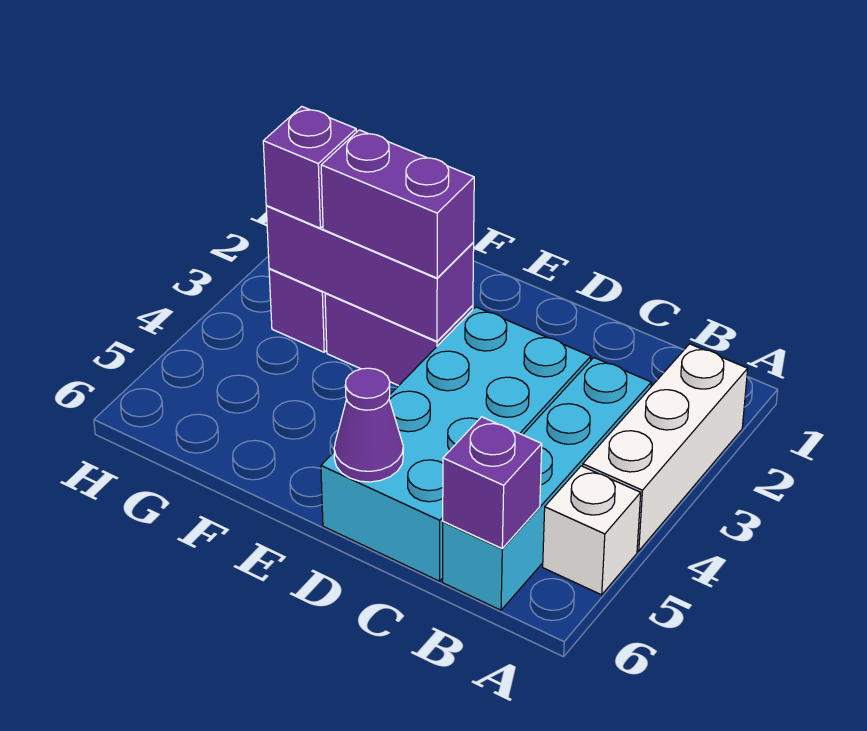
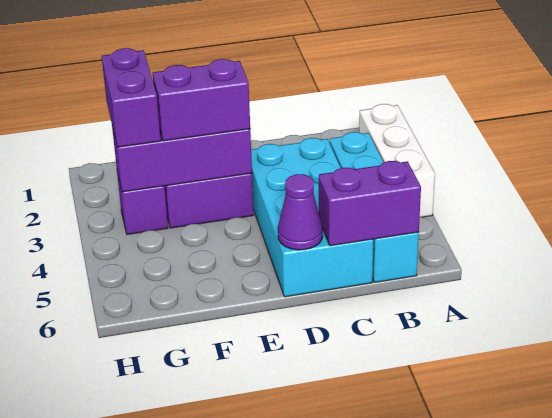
white brick A5 level 1 -> none
purple brick B6 level 2 -> purple brick B6:C6 level 2
purple brick G3 level 3 -> purple brick G2:G3 level 3

